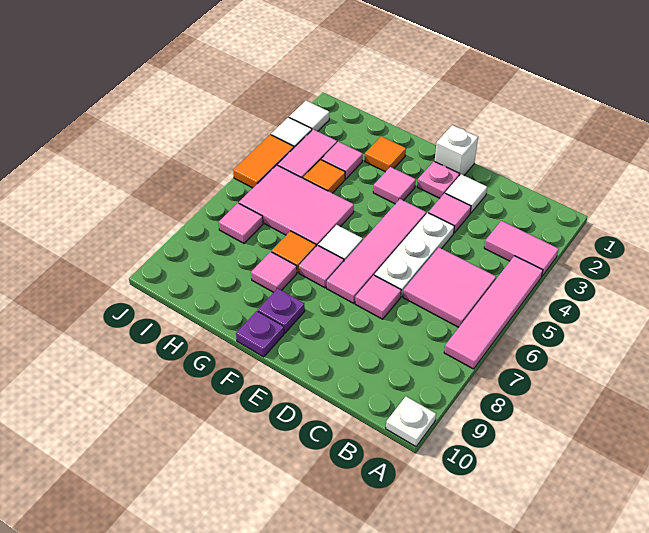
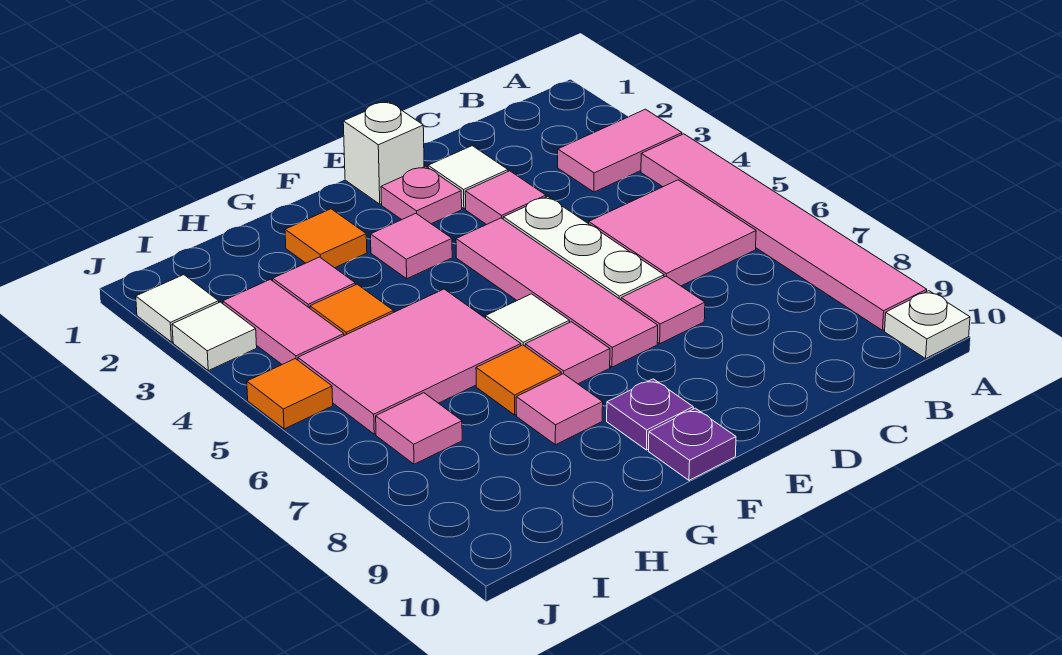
pink tile A4:A7 level 1 -> pink tile A4:A9 level 1
orange tile J4:J5 level 1 -> orange tile J5 level 1

